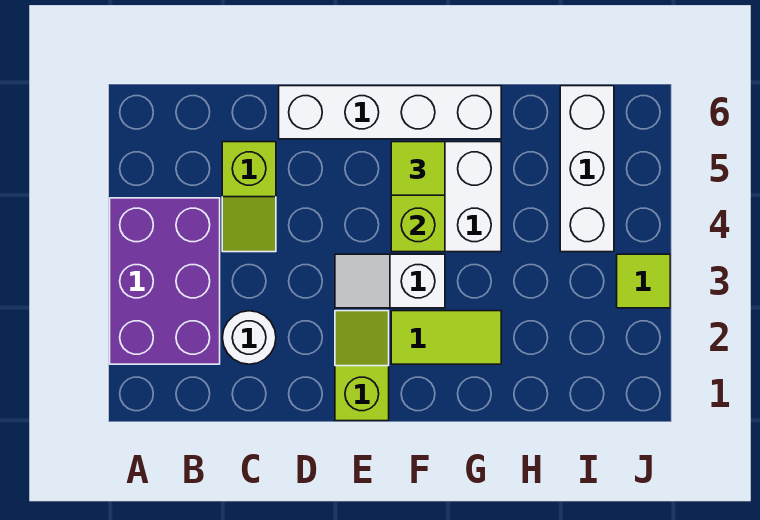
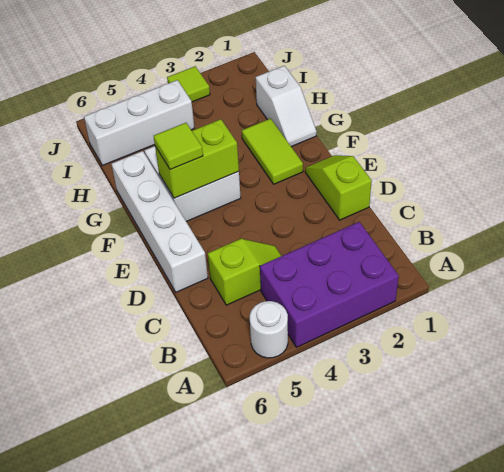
white round brick C2 level 1 -> white round brick A5 level 1
lime slope E1:E2 level 1 top 1 -> lime slope D1:E1 level 1 top D
white slope E3:F3 level 1 top F -> white slope G1:H1 level 1 top H

